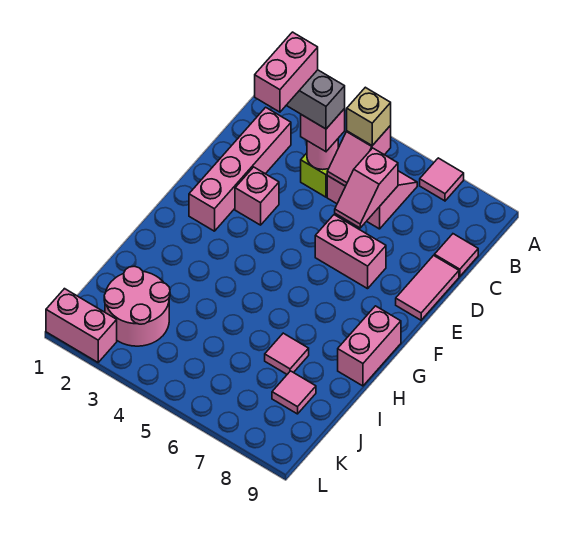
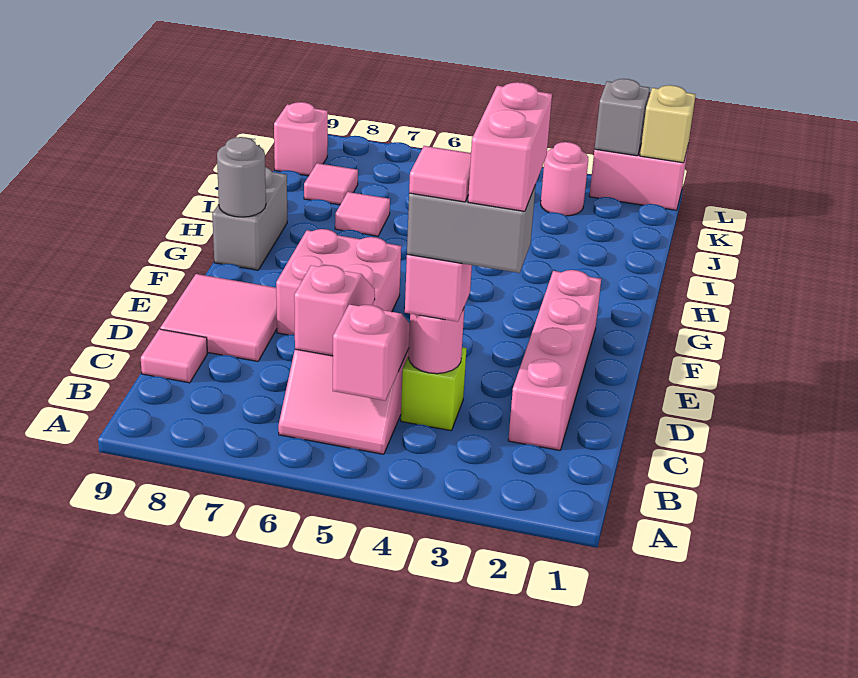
pink tile A7 level 1 -> pink tile C4 level 5
tan brick B5 level 3 -> tan brick L1 level 2
pink tile D9:E9 level 1 -> pink tile D8:E9 level 1
pink brick E3 level 1 -> pink brick K9 level 1
pink brick E6:E7 level 1 -> pink brick E6:F7 level 1
pink brick G9:H9 level 1 -> grey brick G9:H9 level 1
none -> grey round brick G9 level 2
pink round brick J2:K3 level 1 -> pink round brick K3 level 1
none -> grey brick L2 level 2

